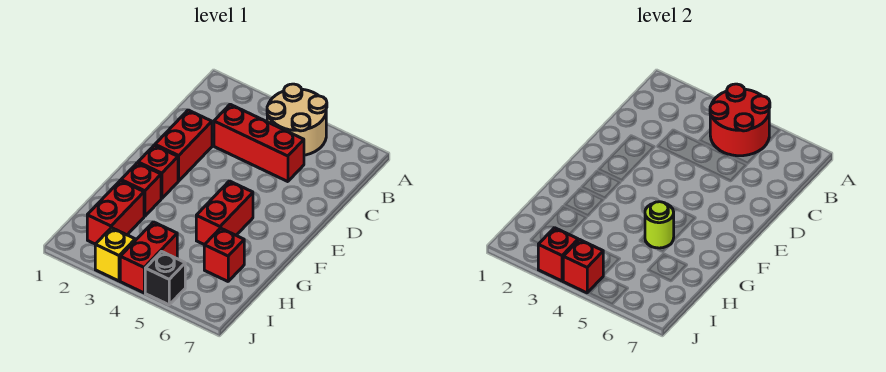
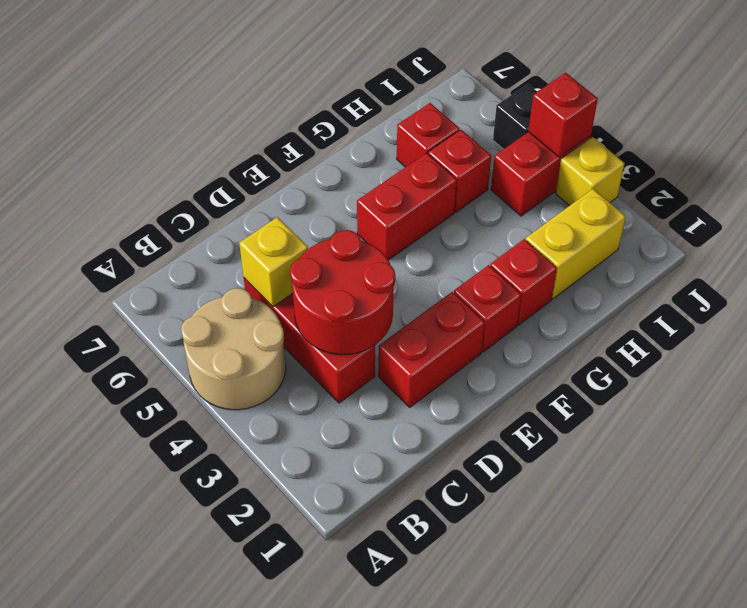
red round brick A4:B5 level 2 -> red round brick C3:D4 level 2
none -> yellow brick C5 level 2
lime round brick G5 level 2 -> none
red brick H2:I2 level 1 -> yellow brick H2:I2 level 1
red brick J3 level 2 -> red brick H5 level 1

